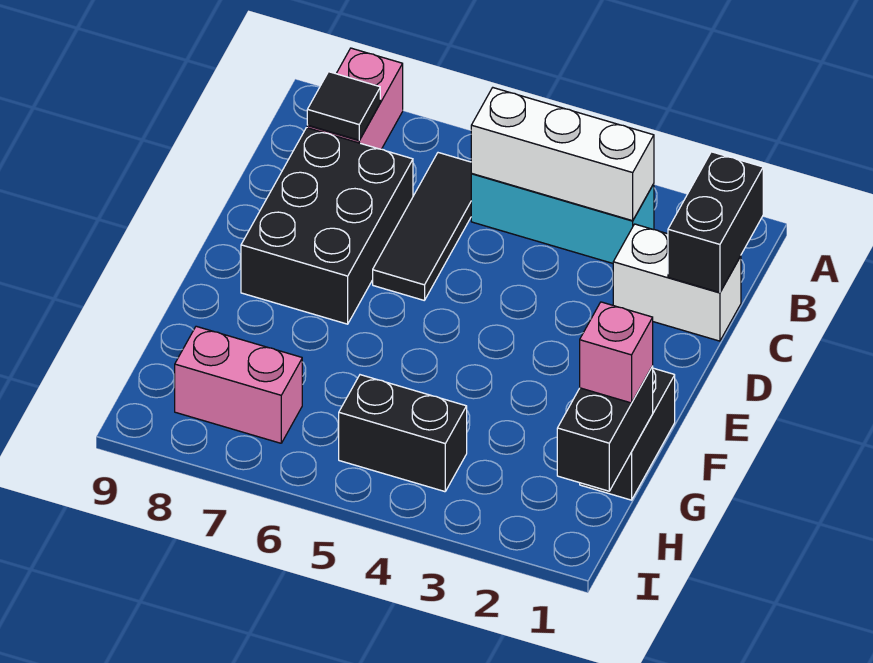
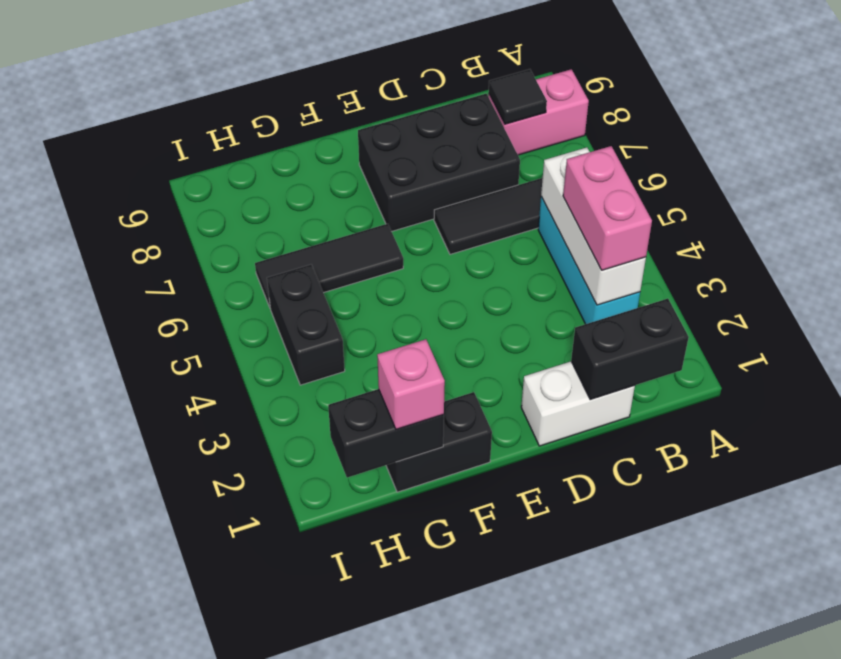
white brick C1:C2 level 1 -> white brick C1:D1 level 1
none -> black tile F6:H6 level 1
pink brick H7:H8 level 1 -> pink brick B3:B4 level 3

